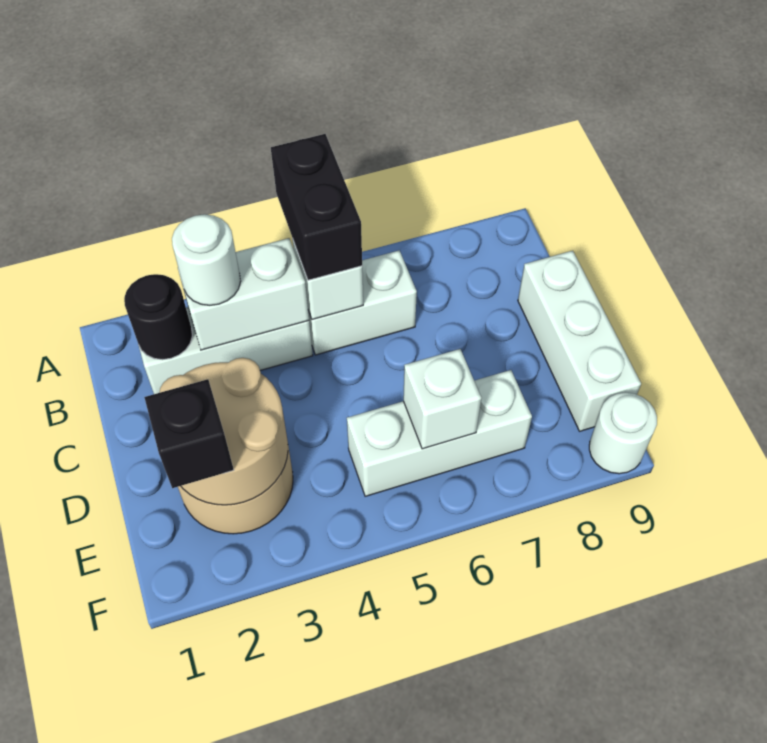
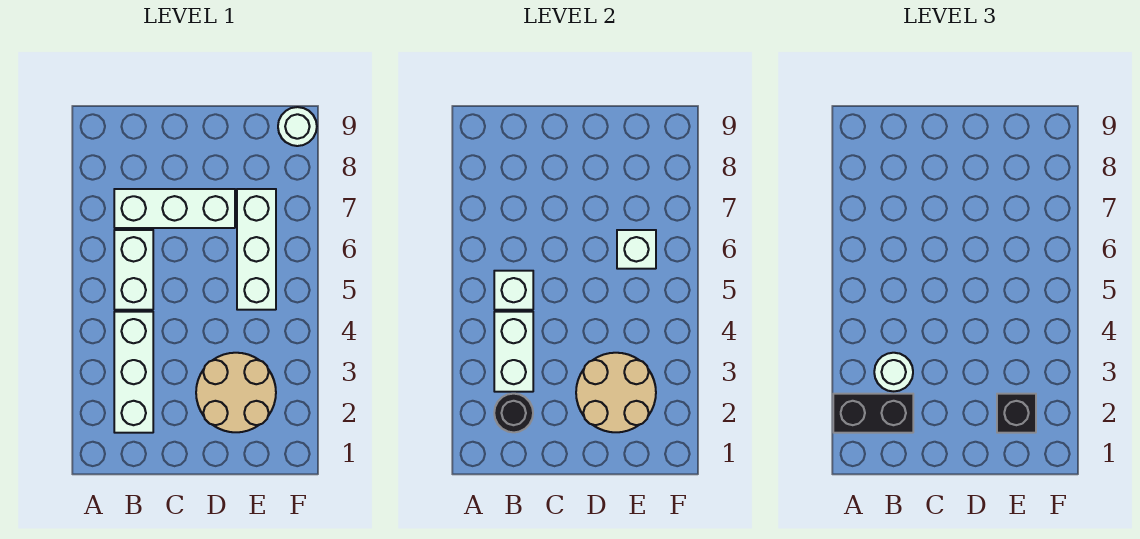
black brick A5:B5 level 3 -> black brick A2:B2 level 3
white brick C9:E9 level 1 -> white brick B7:D7 level 1

